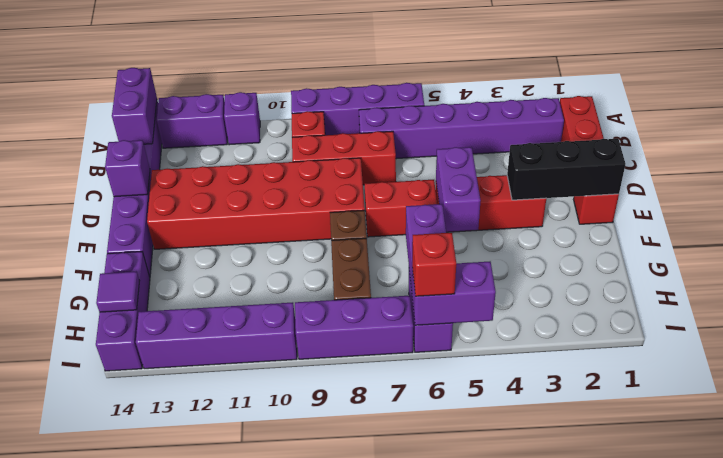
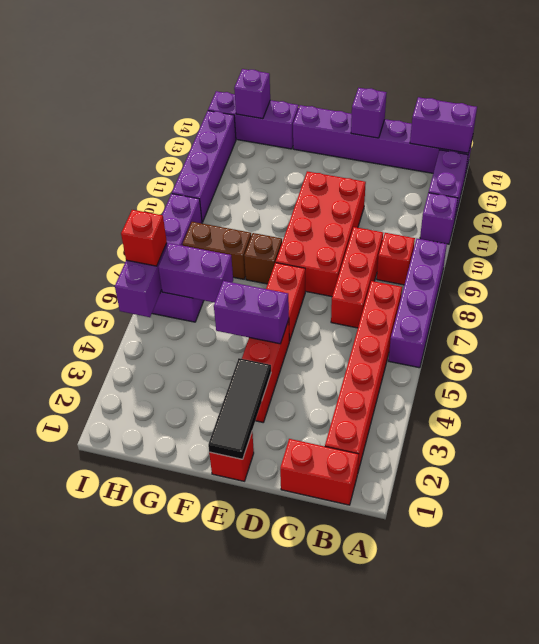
purple brick B2:B7 level 1 -> red brick B2:B7 level 1
red brick D8:E13 level 1 -> red brick D8:E11 level 1
black brick E1:E3 level 2 -> black tile E1:E3 level 2
purple tile H14 level 2 -> purple brick H14 level 2

